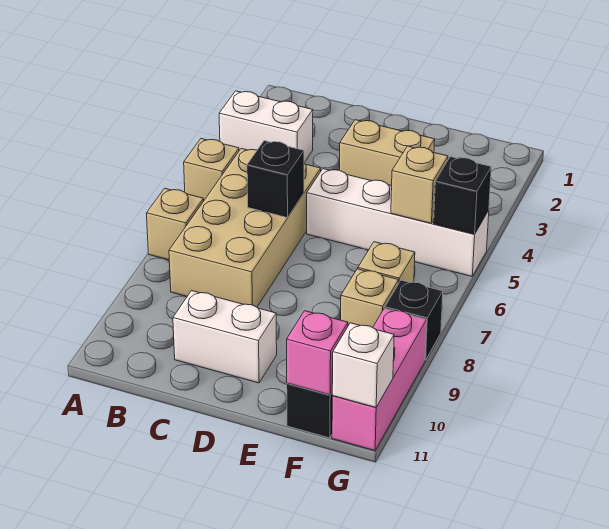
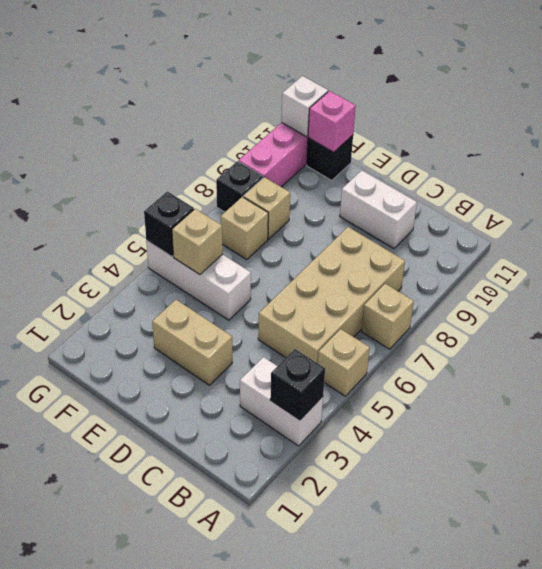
black brick C6 level 2 -> black brick A3 level 2
white brick D5:G5 level 1 -> white brick E5:G5 level 1

